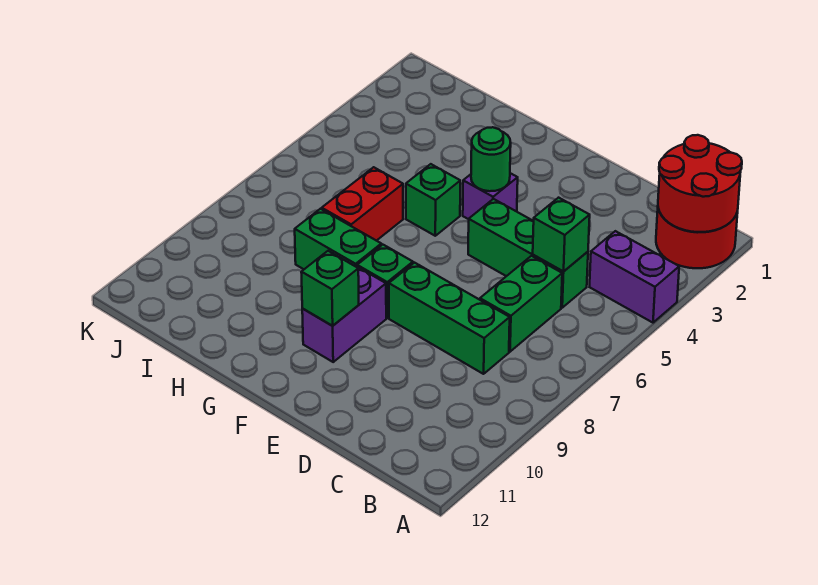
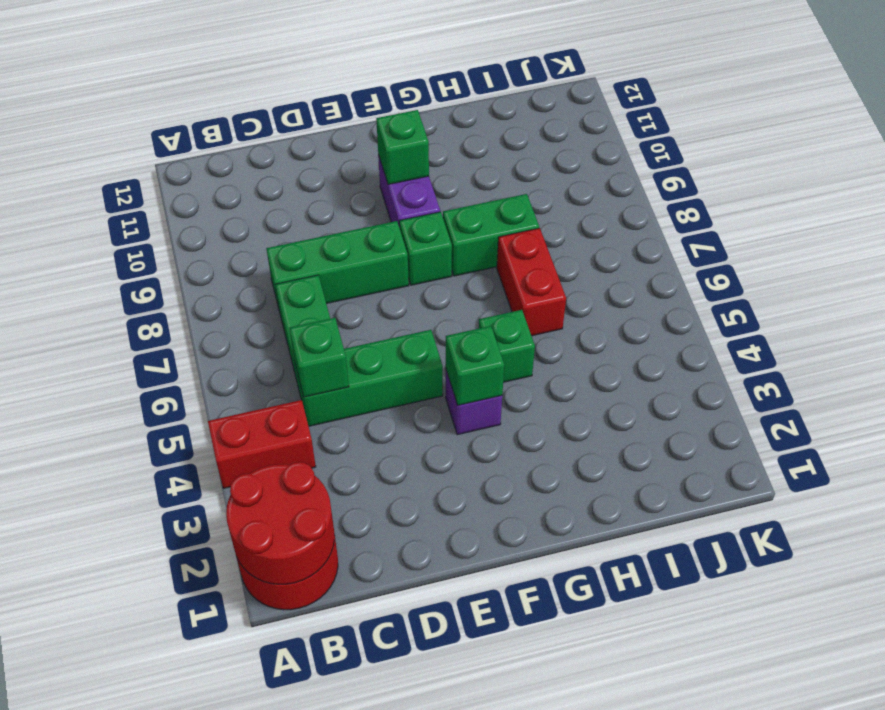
purple brick A4:B4 level 1 -> red brick A4:B4 level 1
green round brick F4 level 2 -> green brick F4 level 2

